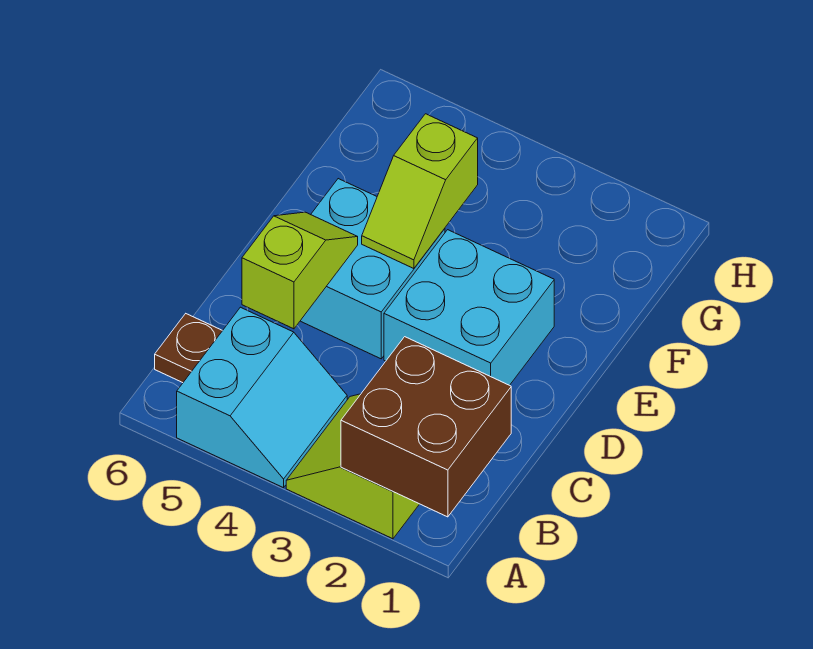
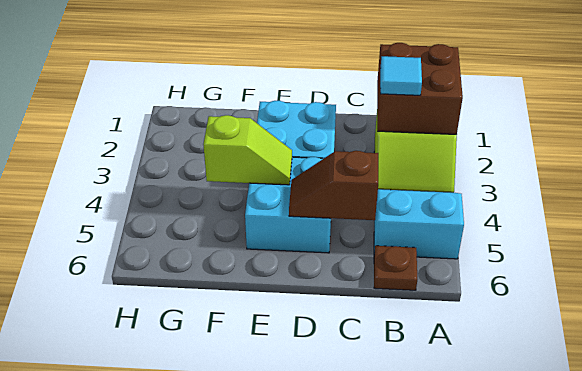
none -> cyan tile B2 level 3
lime slope C5:D5 level 2 top C -> brown slope C5:D5 level 2 top C

